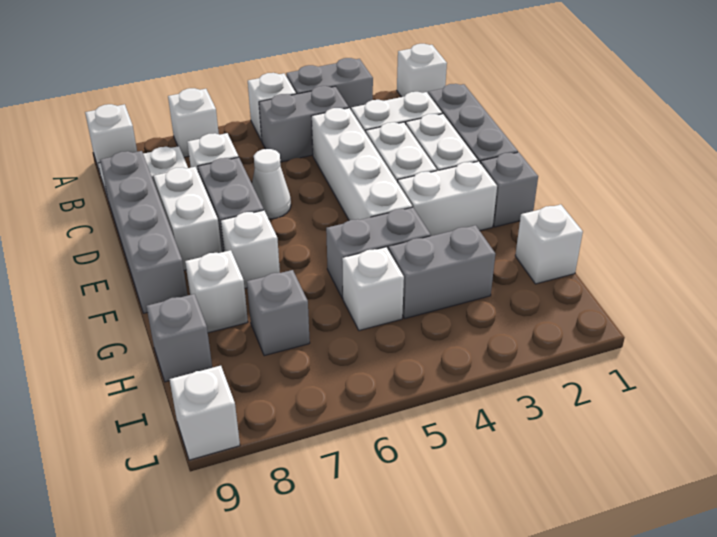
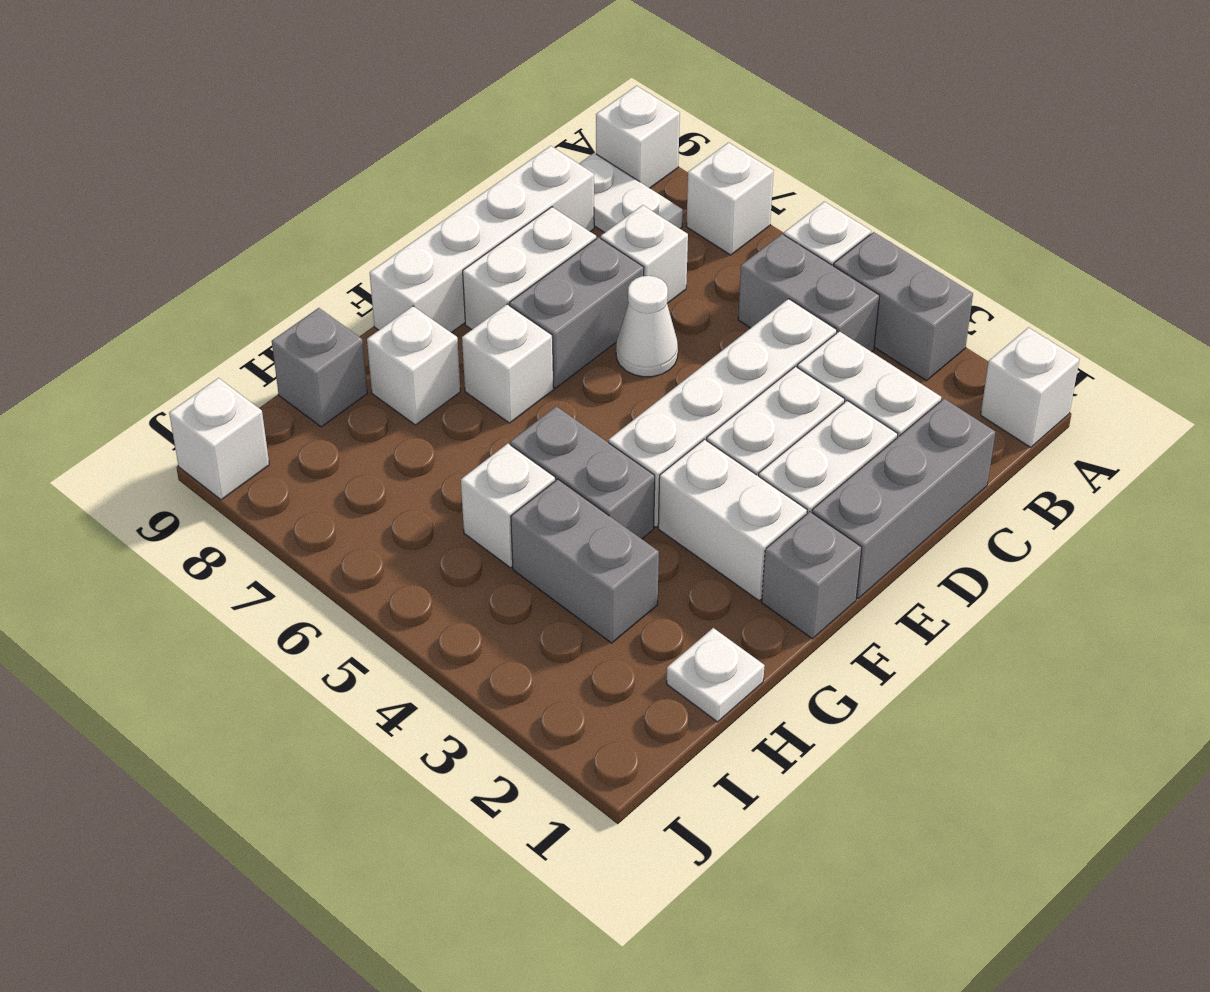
grey brick C9:F9 level 1 -> white brick C9:F9 level 1
white brick H1 level 1 -> white plate H1 level 1
grey brick H7 level 1 -> none

